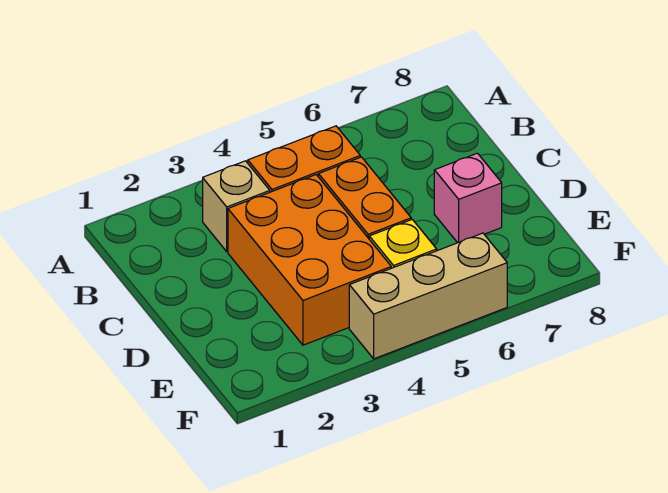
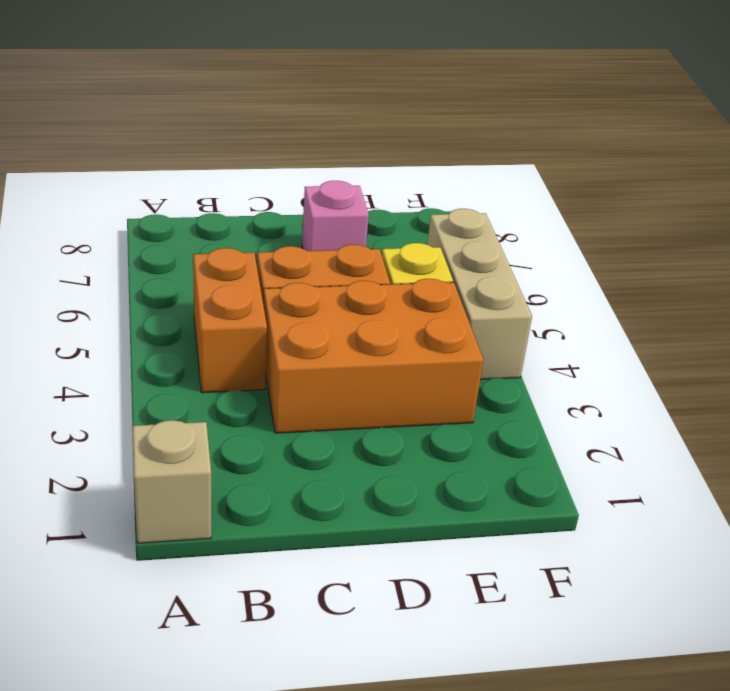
tan brick B3 level 1 -> tan brick A1 level 1

